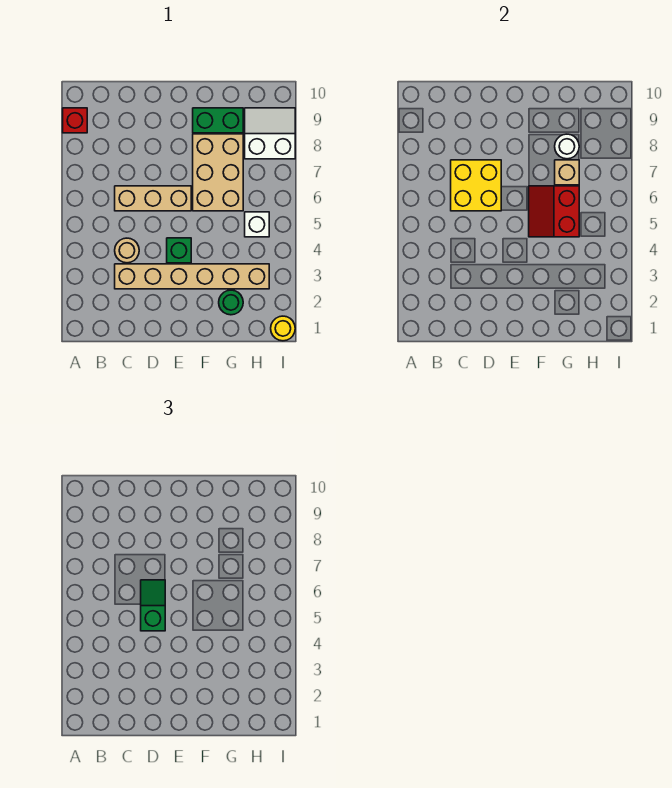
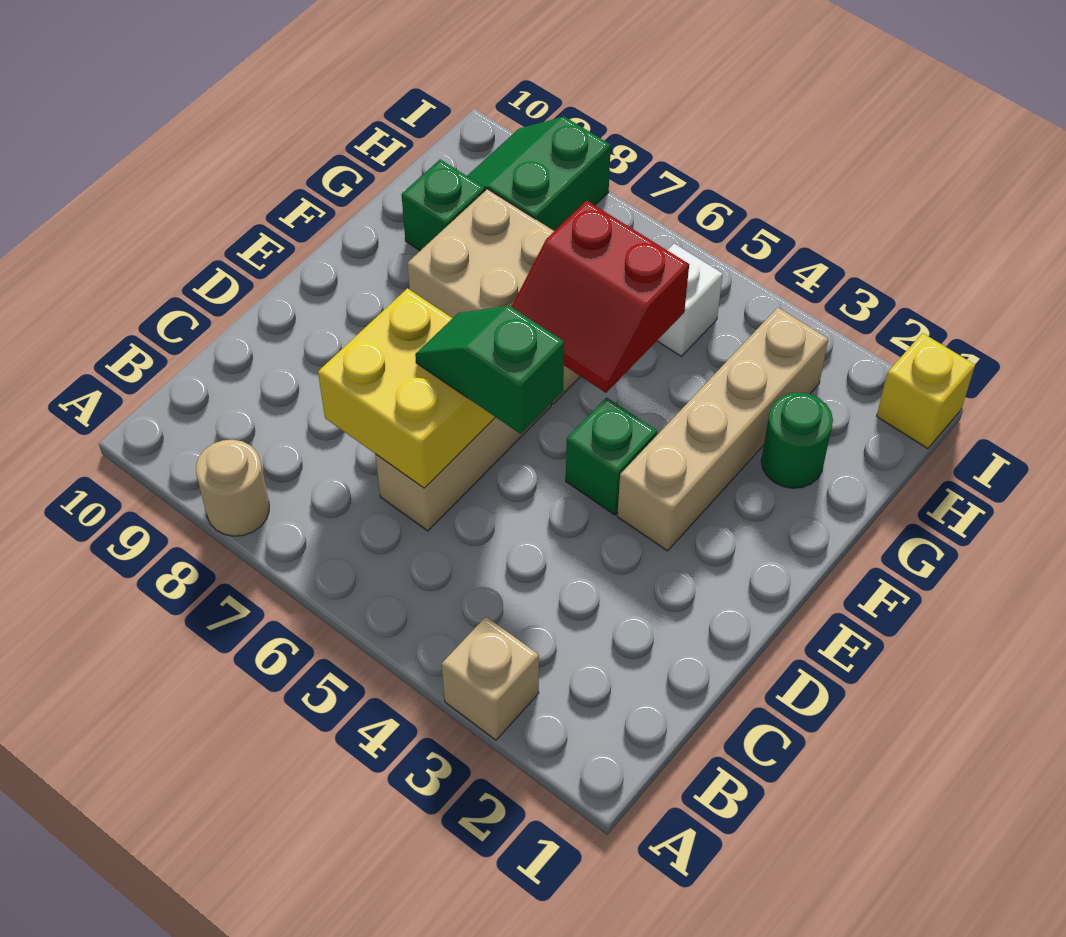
red brick A9 level 1 -> none
tan brick C3:H3 level 1 -> tan brick E3:H3 level 1
tan round brick C4 level 1 -> tan round brick A8 level 1
green brick F9:G9 level 1 -> green brick G9 level 1
tan brick G7 level 2 -> tan brick A3 level 1
white round brick G8 level 2 -> none
white slope H8:I9 level 1 top 8 -> green slope H8:I9 level 1 top 8
yellow round brick I1 level 1 -> yellow brick I1 level 1

